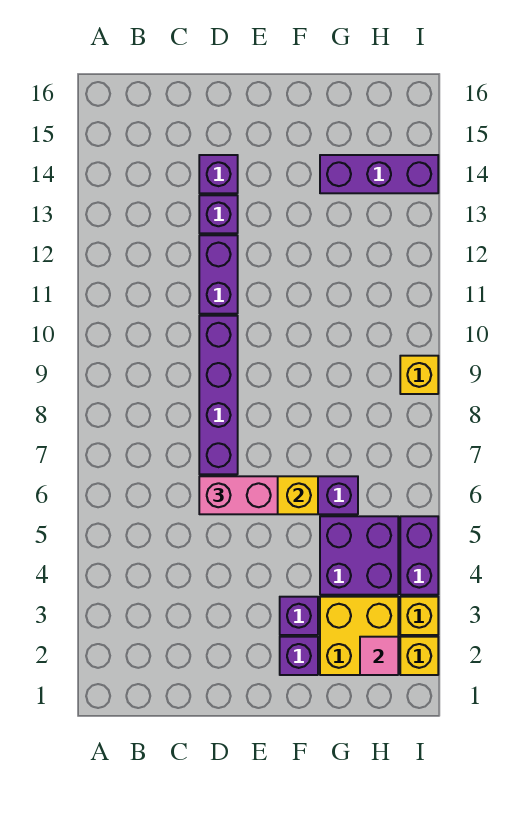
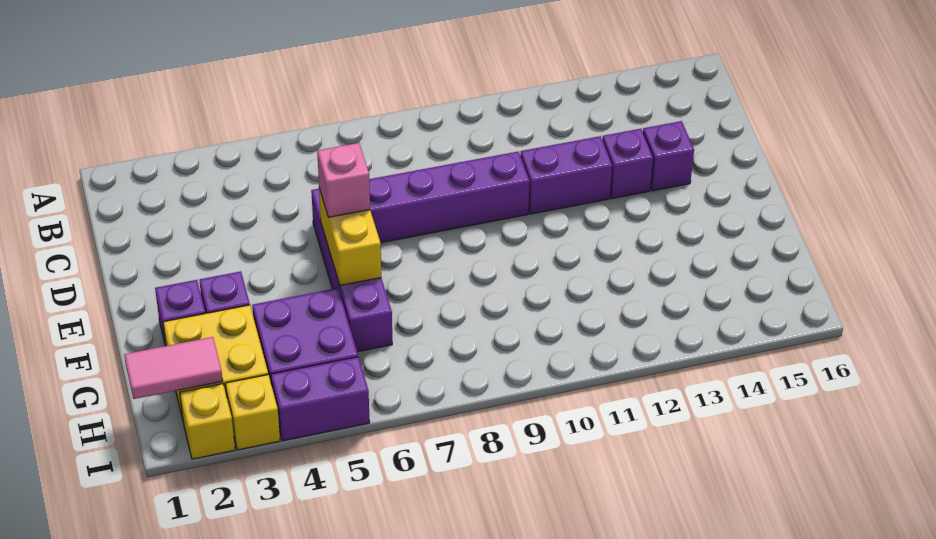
pink brick D6:E6 level 3 -> pink brick E6 level 3
purple brick G14:I14 level 1 -> none
pink tile H2 level 2 -> pink tile H1:H2 level 2
yellow brick I9 level 1 -> none

